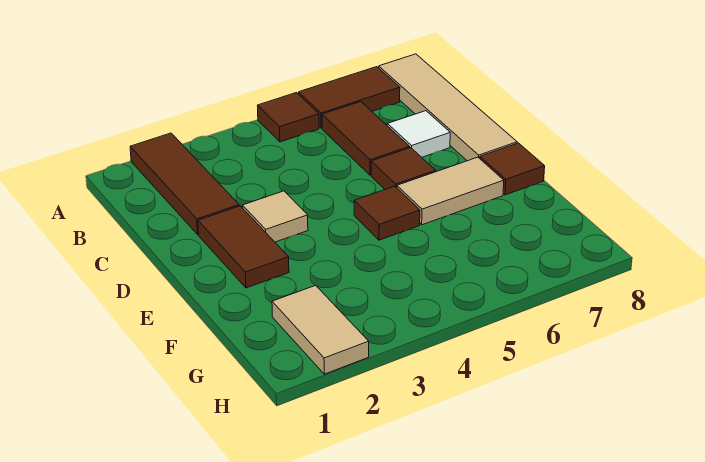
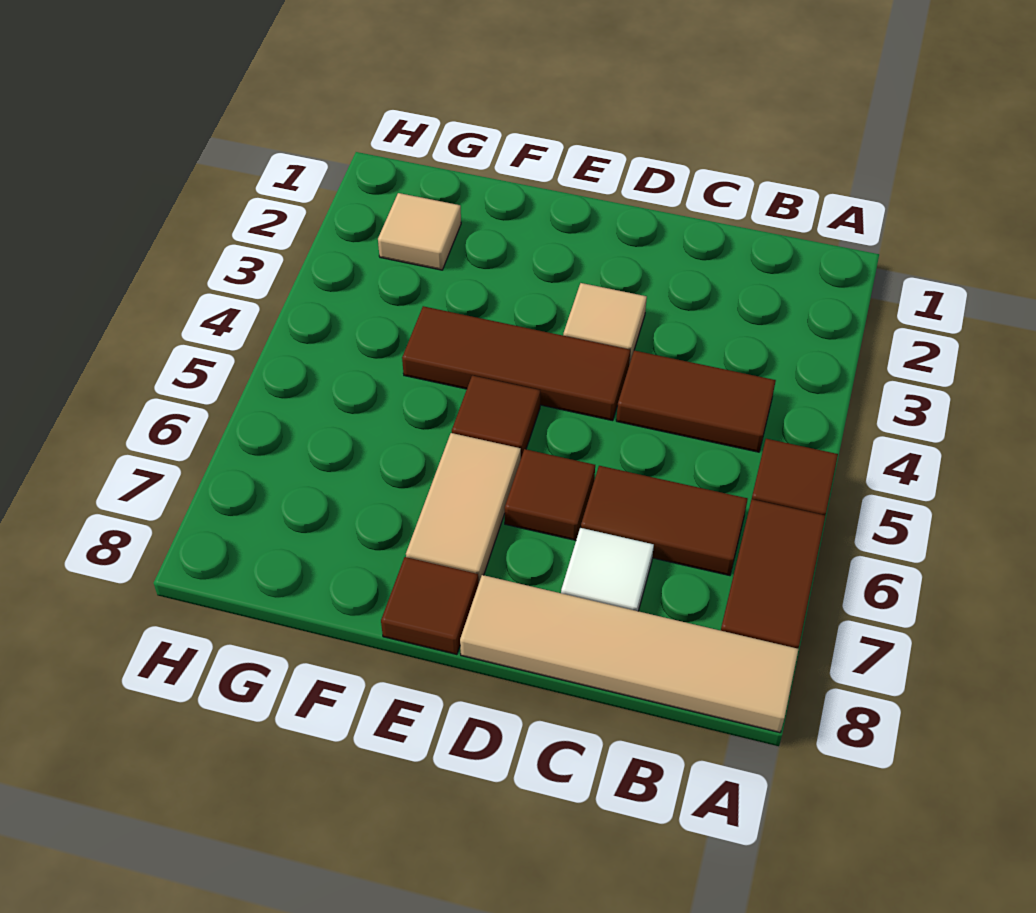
brown tile A2:C2 level 1 -> brown tile D4:F4 level 1
brown tile D2:E2 level 1 -> brown tile B4:C4 level 1
tan tile G2:H2 level 1 -> tan tile G2 level 1

